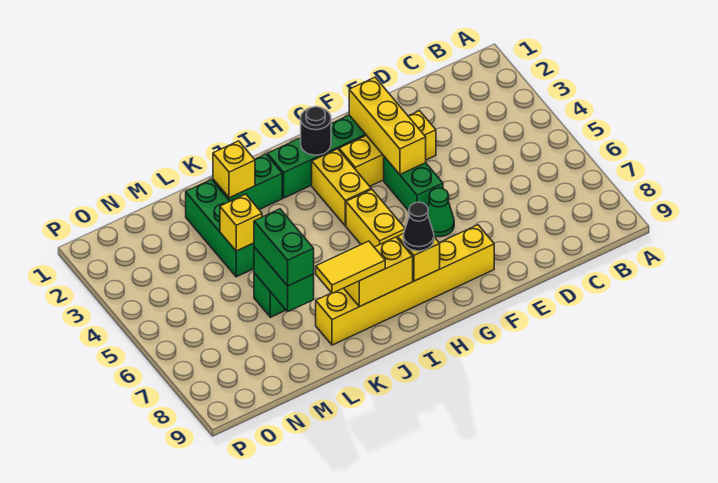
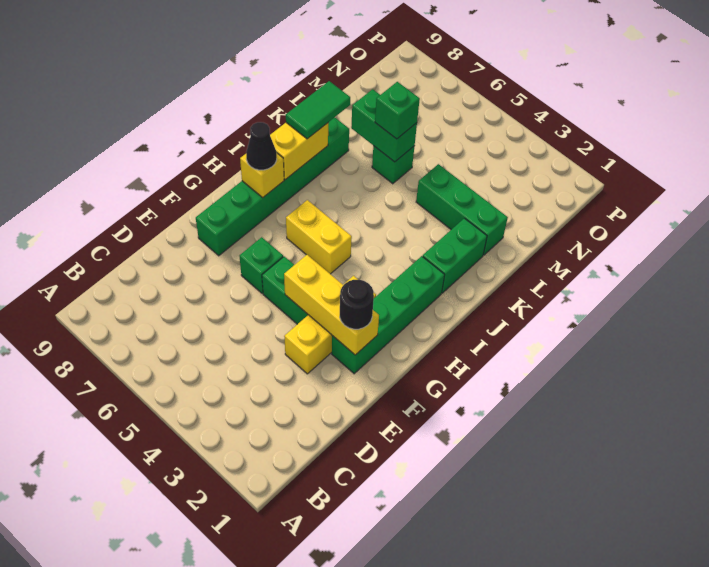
green cone F6 level 1 -> green brick F6 level 1
yellow brick F8:K8 level 1 -> green brick F8:K8 level 1
black round brick H2 level 2 -> black round brick F2 level 3
yellow brick H3:H4 level 1 -> none
yellow tile J8:K8 level 3 -> green tile J8:K8 level 3
yellow brick K2 level 2 -> none
yellow brick L4 level 2 -> none
green brick L6:L7 level 3 -> green brick L6 level 3

